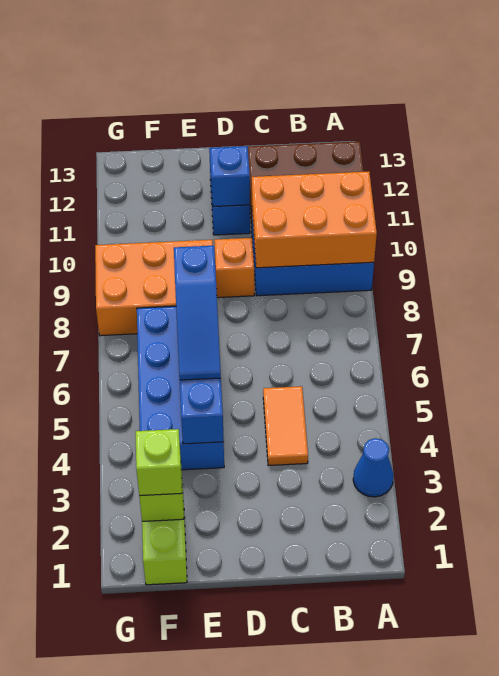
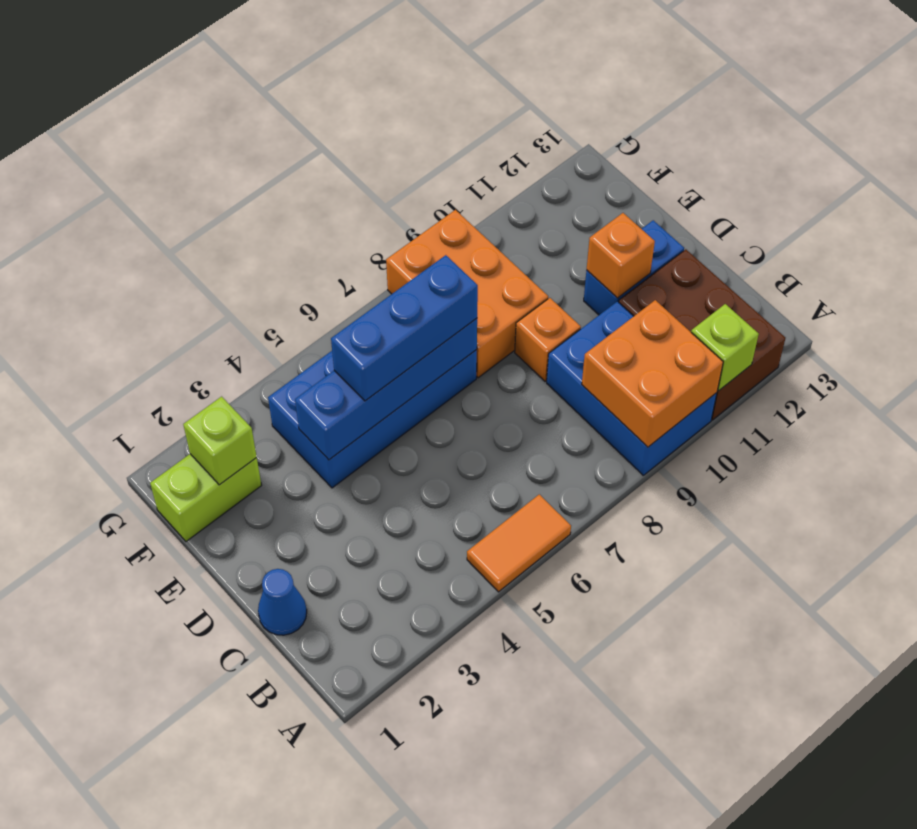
blue cone A3 level 1 -> blue cone C1 level 1
orange brick A9:C10 level 2 -> orange brick A9:B10 level 2
orange tile C4:C5 level 1 -> orange tile A5:A6 level 1
blue brick D11 level 2 -> orange brick D11 level 2
blue slope E5:E7 level 3 top 7 -> blue brick E5:E7 level 3
lime brick F2 level 3 -> lime brick A11 level 2

